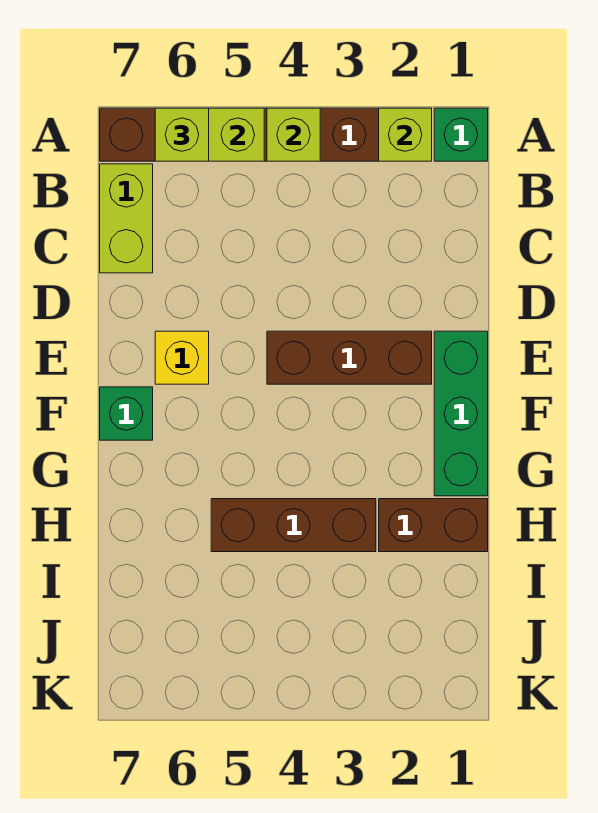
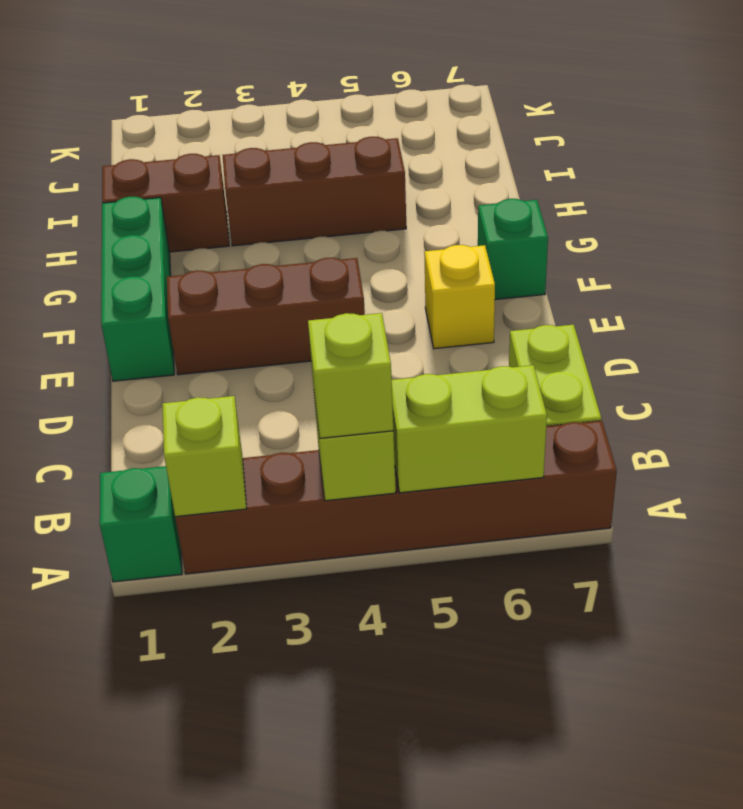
lime brick A6 level 3 -> lime brick A4 level 3

